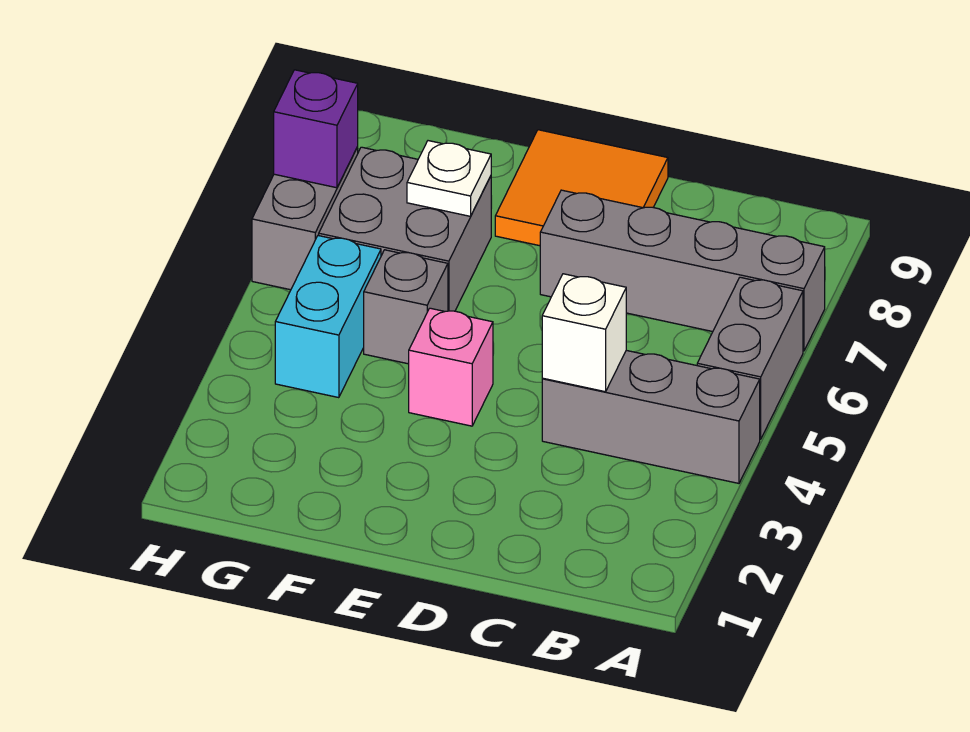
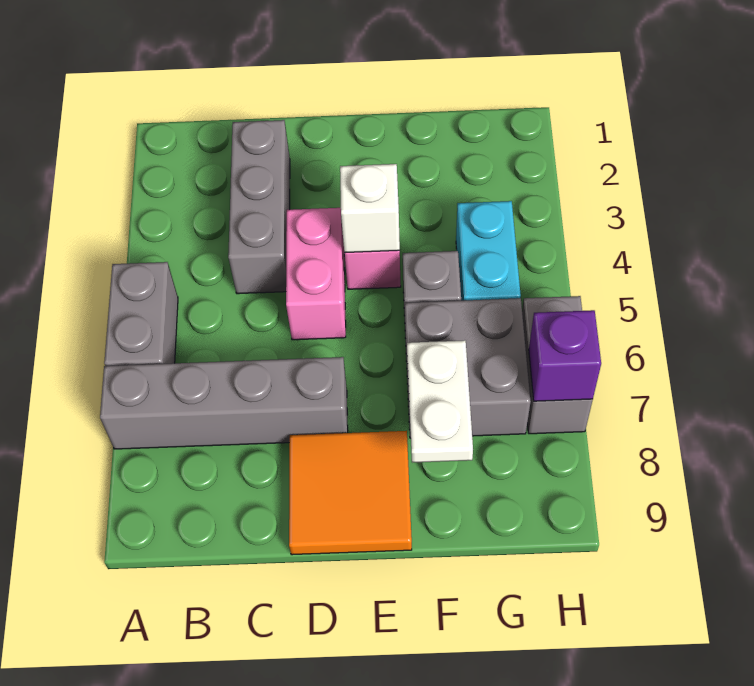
grey brick A4:C4 level 1 -> grey brick C2:C4 level 1
white brick C4 level 2 -> white brick E4 level 2
none -> pink brick D4:D5 level 1
white plate F7 level 2 -> white plate F7:F8 level 2

